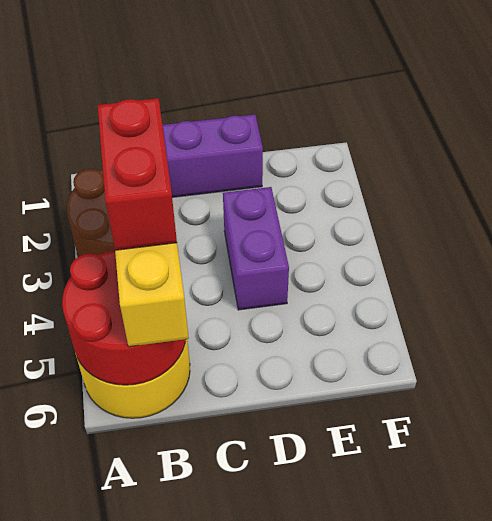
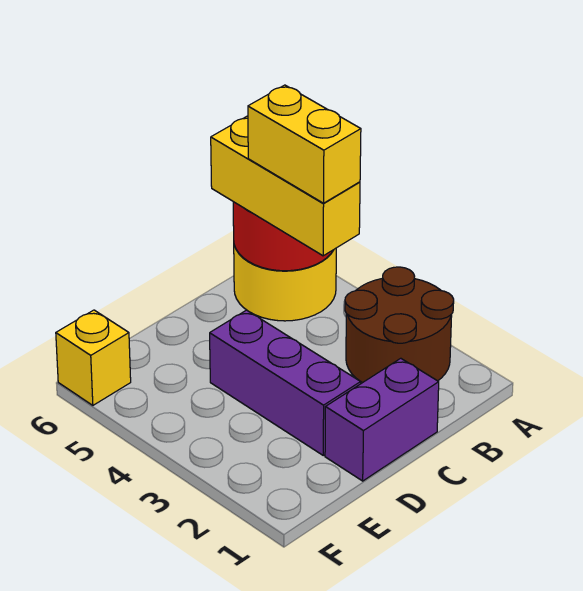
red brick B4:B5 level 4 -> yellow brick B4:B5 level 4
purple brick D3:D4 level 1 -> purple brick D2:D4 level 1
none -> yellow brick F6 level 1

